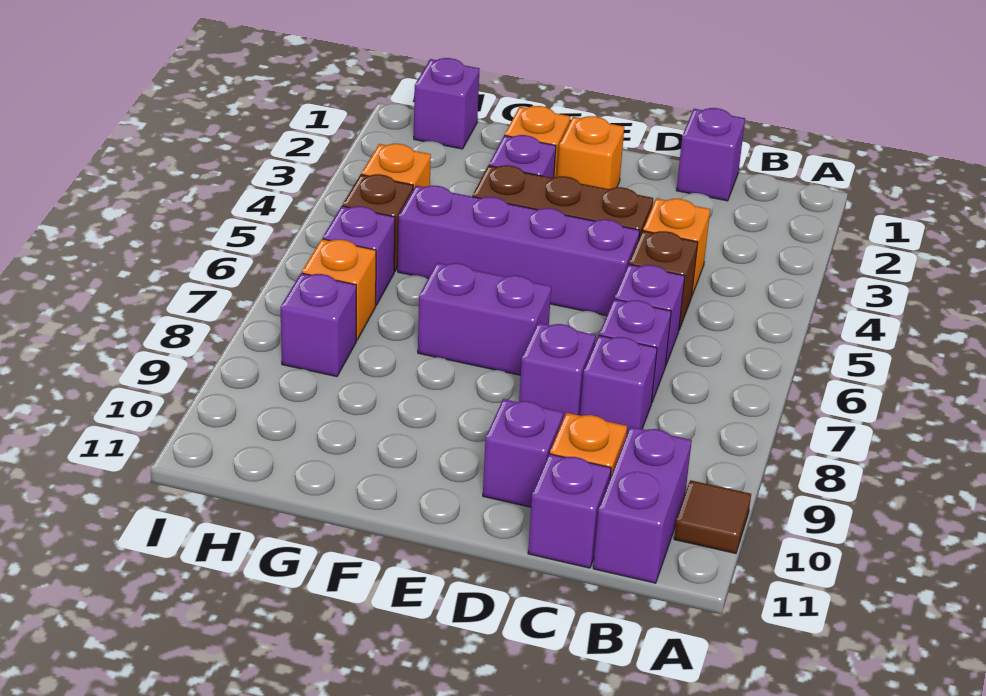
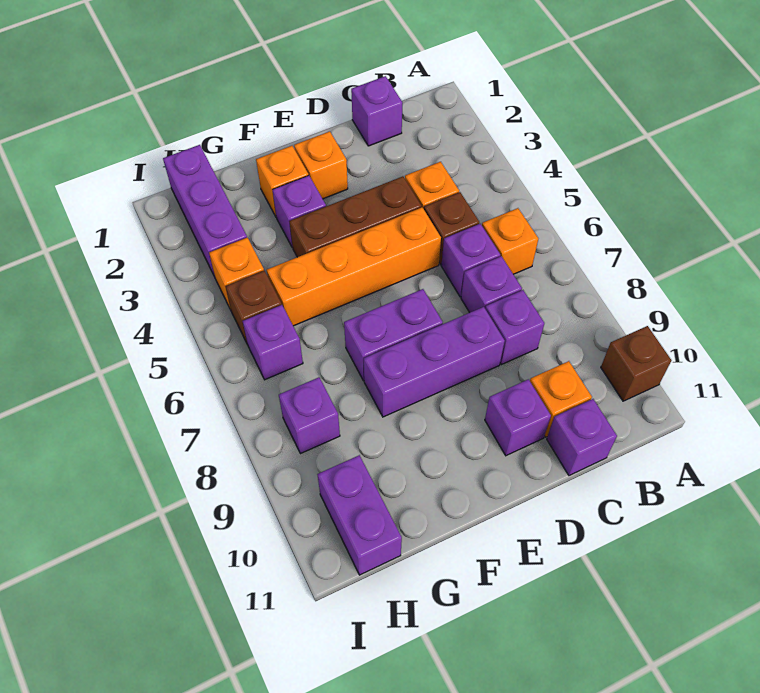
brown tile A10 level 1 -> brown brick A10 level 1
purple brick B10:B11 level 1 -> purple brick H10:H11 level 1
purple brick D5:G5 level 1 -> orange brick D5:G5 level 1
purple brick D8 level 1 -> purple brick D8:F8 level 1
purple brick H1 level 1 -> purple brick H1:H3 level 1
orange brick H7 level 1 -> orange brick B6 level 1

